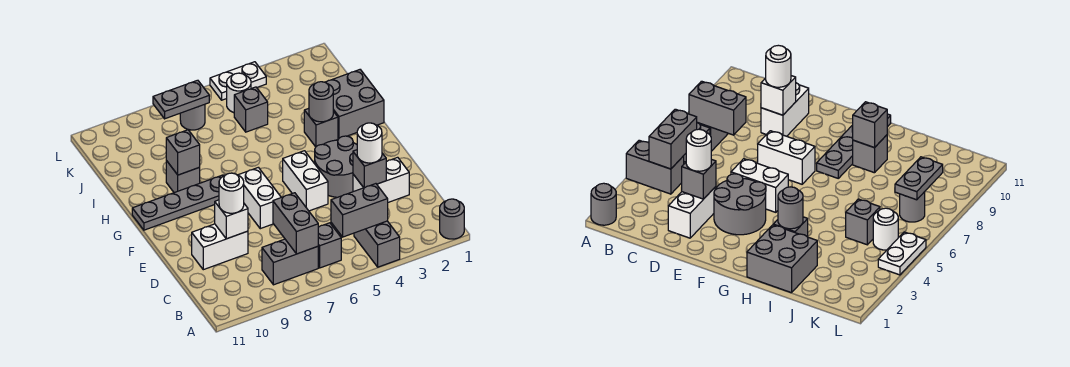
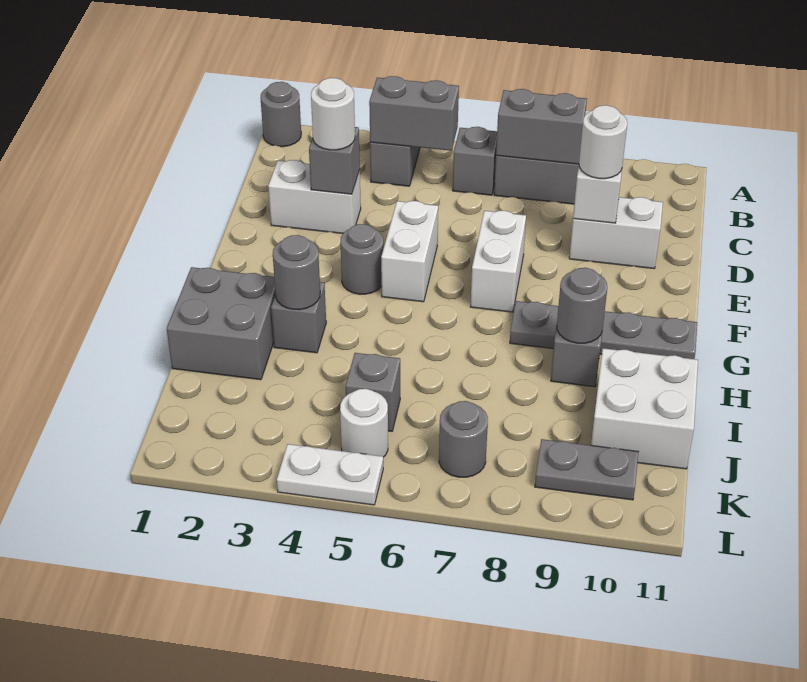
grey brick B7:C7 level 2 -> grey brick B7:B8 level 2
grey round brick E3:F4 level 1 -> grey round brick F4 level 1
grey brick H9 level 2 -> grey round brick H9 level 2
none -> white brick I10:J11 level 1
grey plate K7:K8 level 2 -> grey plate K9:K10 level 1

